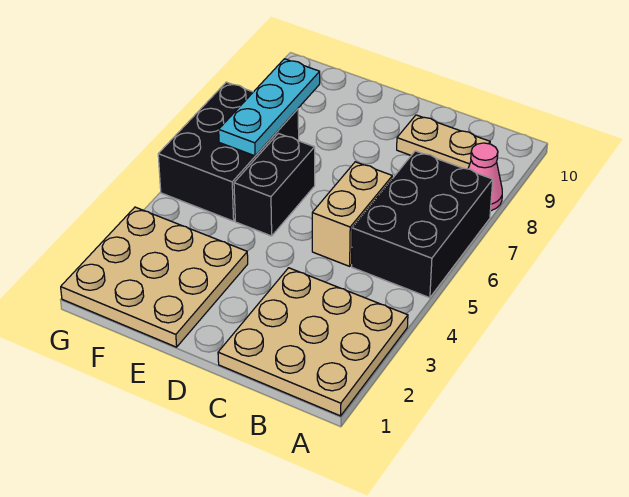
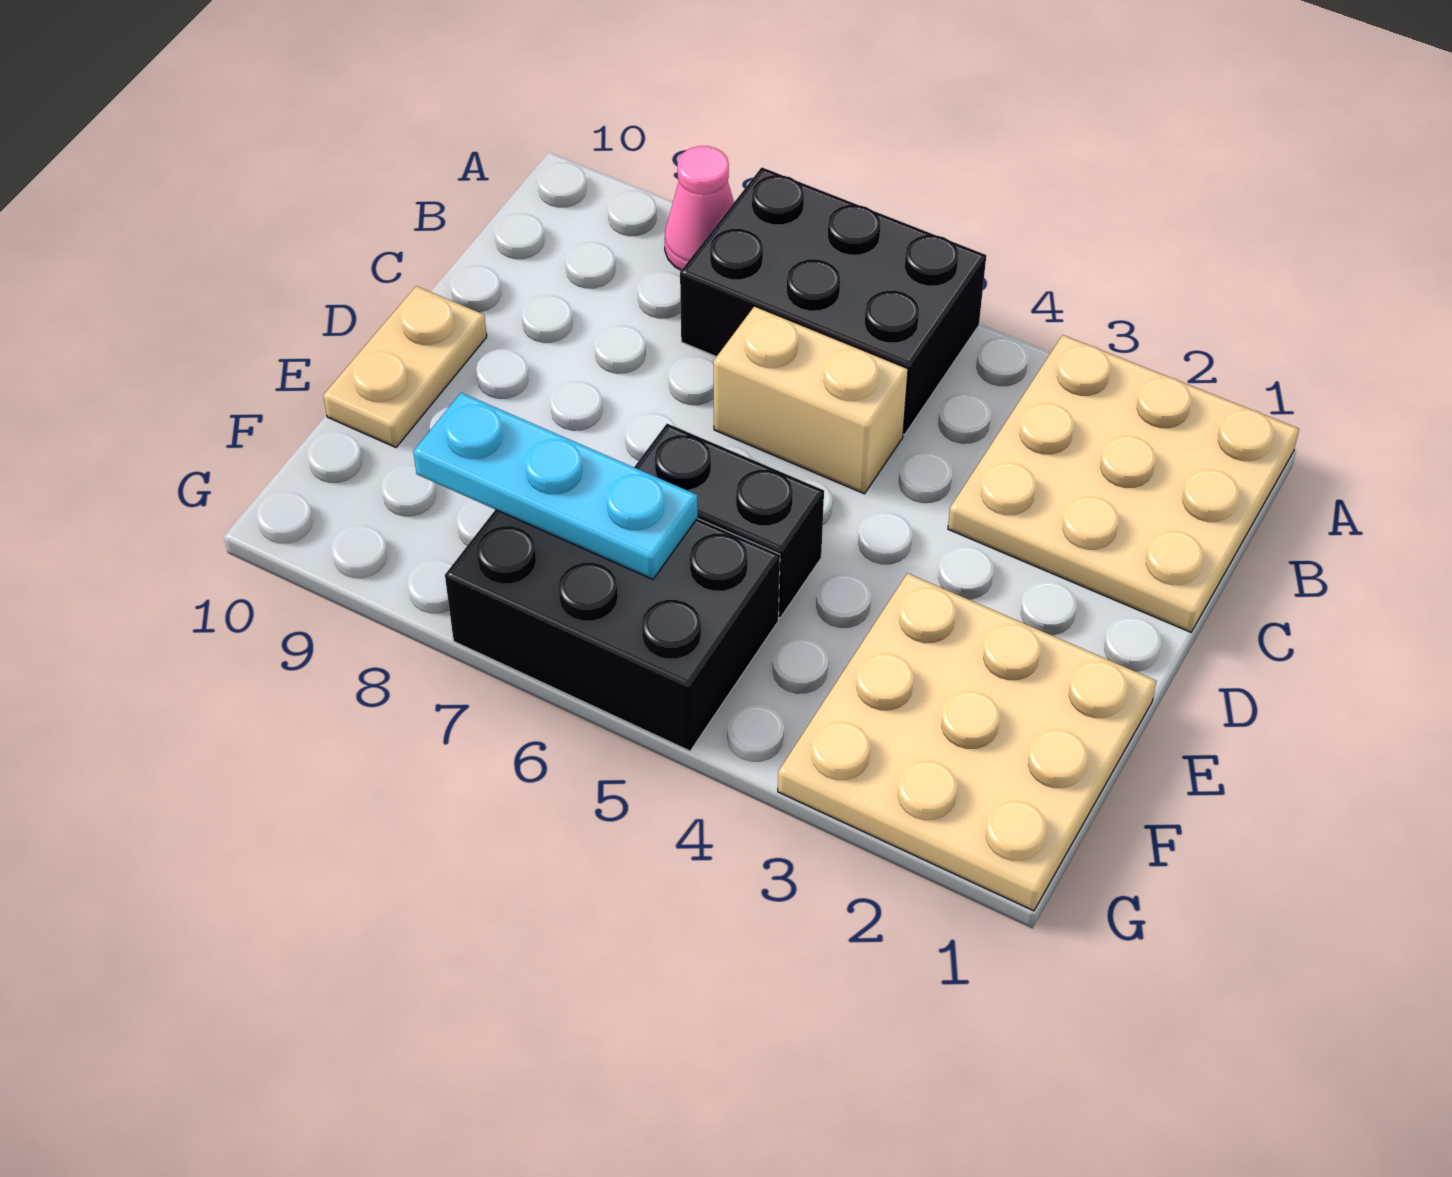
tan plate B9:C9 level 1 -> tan plate D10:E10 level 1

